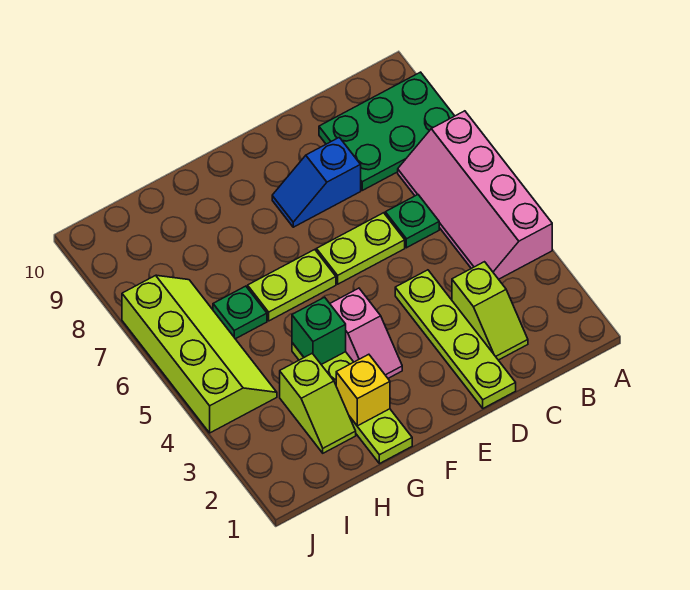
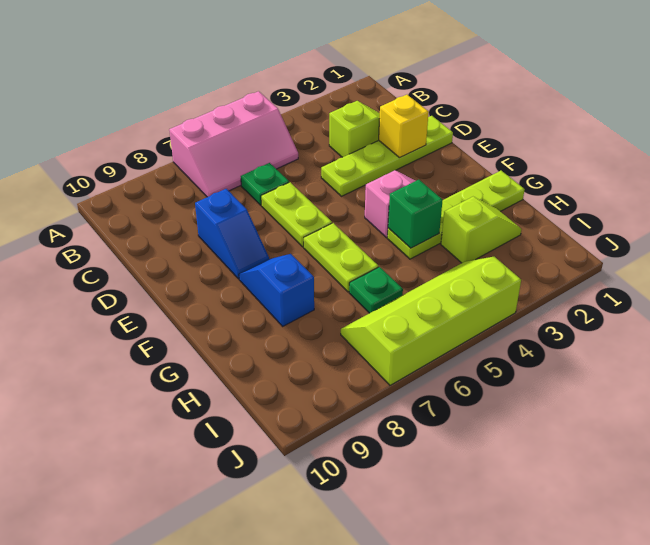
pink slope A4:B7 level 1 top A -> pink slope A5:B7 level 1 top A
green plate A8:C9 level 1 -> none
none -> blue slope F8:G8 level 1 top G
yellow brick G2 level 2 -> yellow brick D2 level 2

